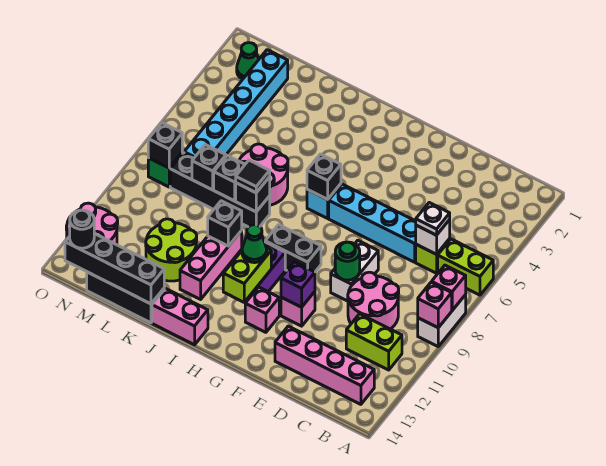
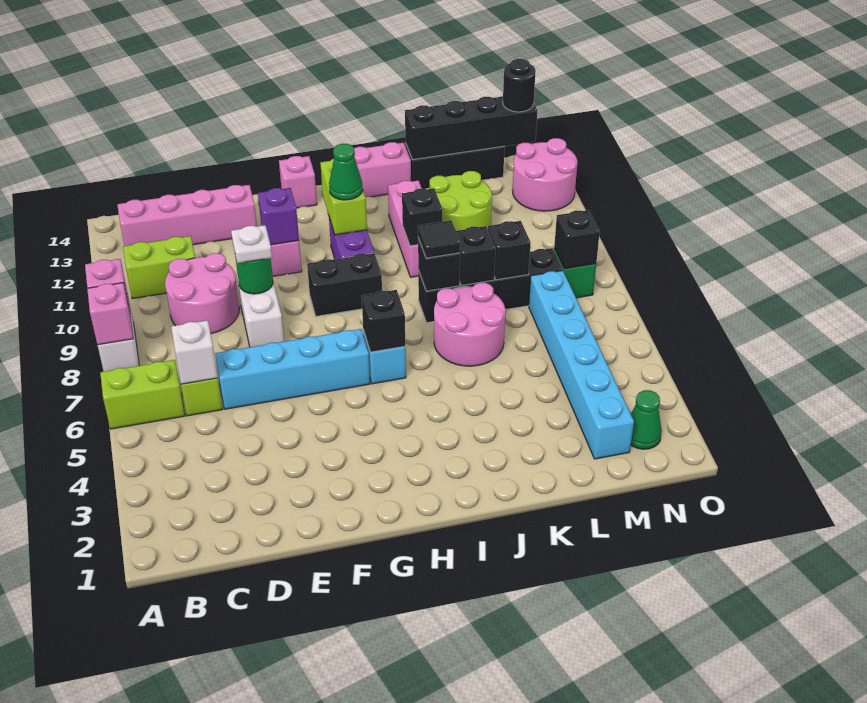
white plate C6 level 3 -> white plate E9 level 3
pink brick G12 level 1 -> pink brick G14 level 1

